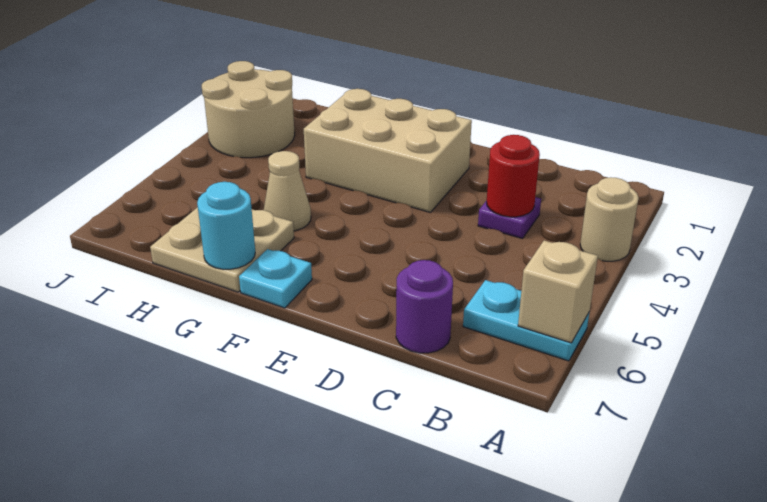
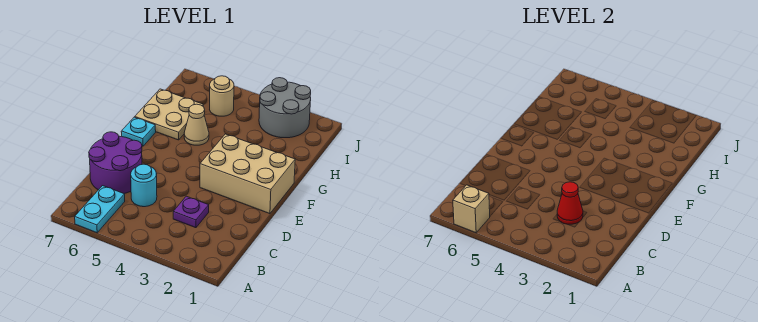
tan round brick A3 level 1 -> tan round brick I5 level 1
red round brick C3 level 2 -> red cone C3 level 2
purple round brick C7 level 1 -> purple round brick C6:D7 level 1
tan brick E2:G3 level 1 -> tan brick E1:F3 level 1
cyan round brick G7 level 2 -> cyan round brick C5 level 1
tan round brick I2:J3 level 1 -> grey round brick I2:J3 level 1

